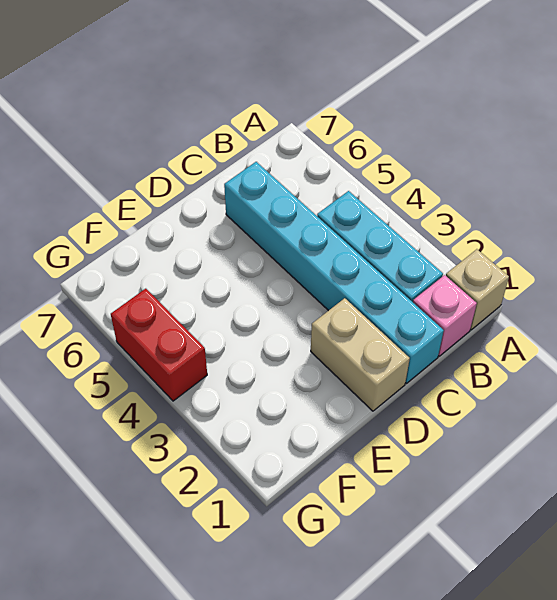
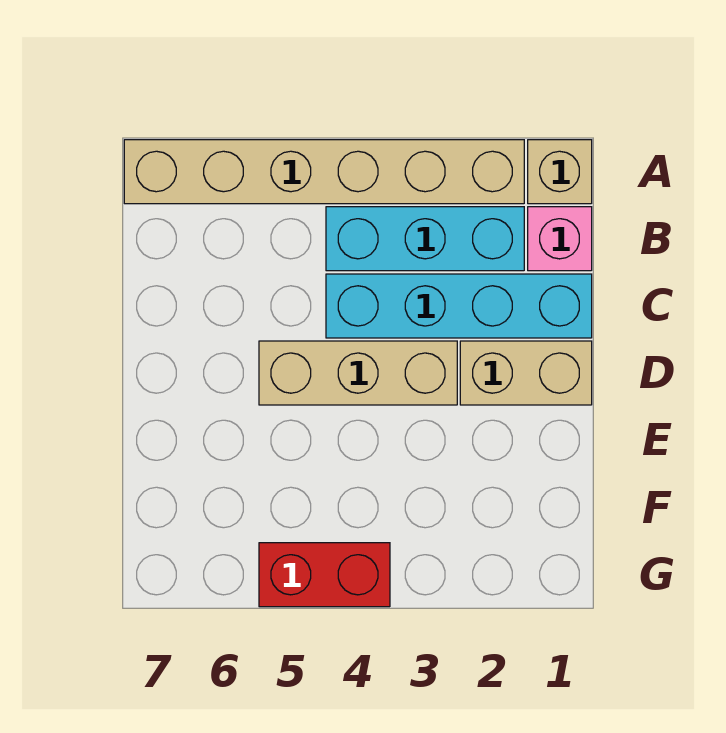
none -> tan brick A2:A7 level 1
cyan brick C1:C6 level 1 -> cyan brick C1:C4 level 1
none -> tan brick D3:D5 level 1

